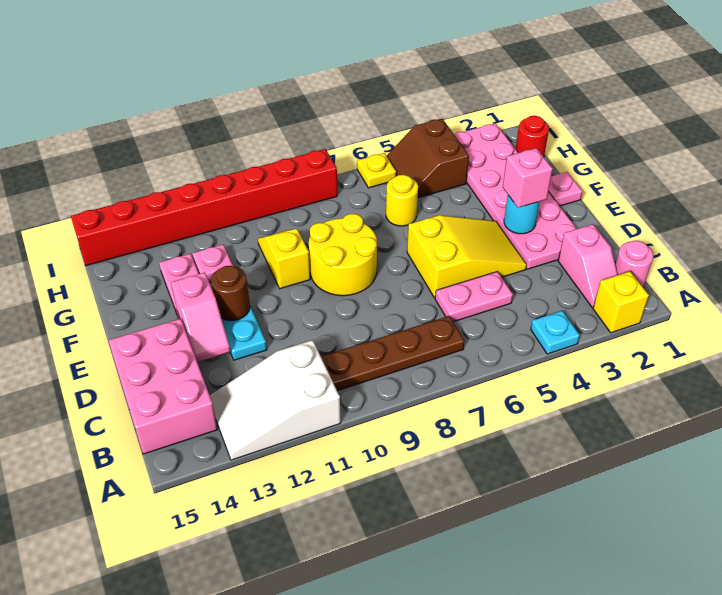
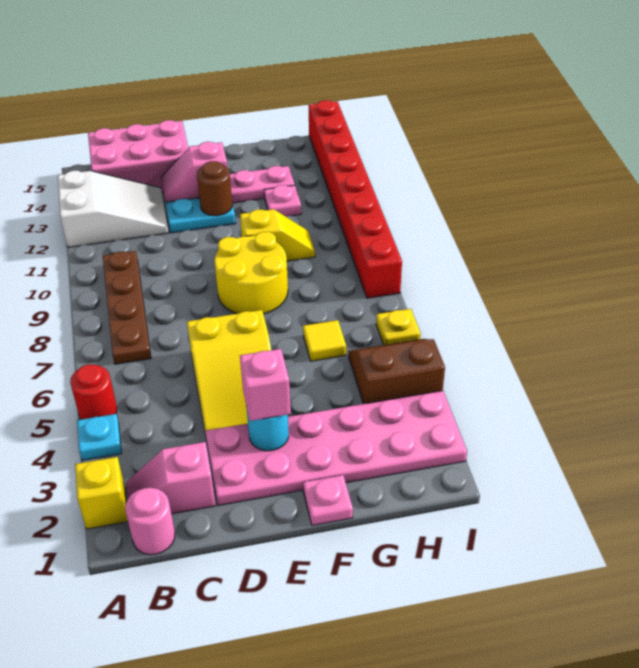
white slope A11:B13 level 1 top 11 -> white slope A12:C13 level 1 top A
pink plate C5:C6 level 1 -> none
yellow round brick G6 level 1 -> yellow tile G6 level 1
red round brick H1 level 1 -> red round brick A5 level 1

